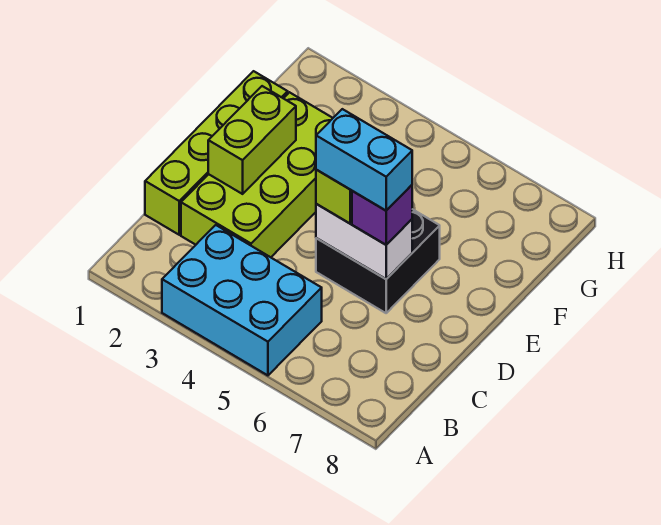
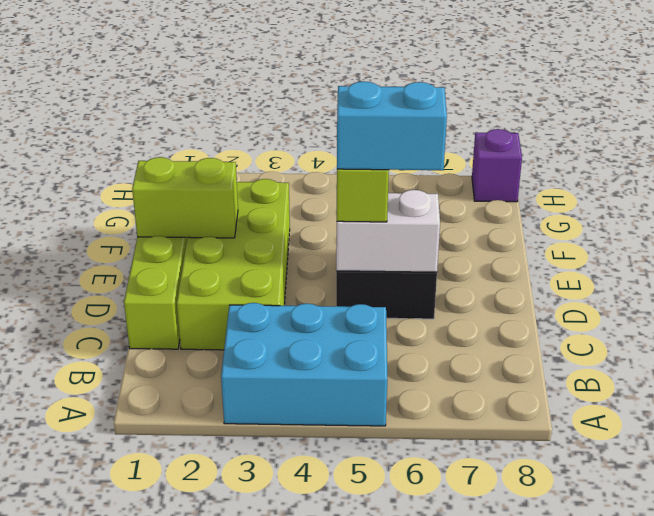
lime brick D2:E2 level 2 -> lime brick E1:E2 level 2
purple brick D6 level 3 -> purple brick H8 level 1

